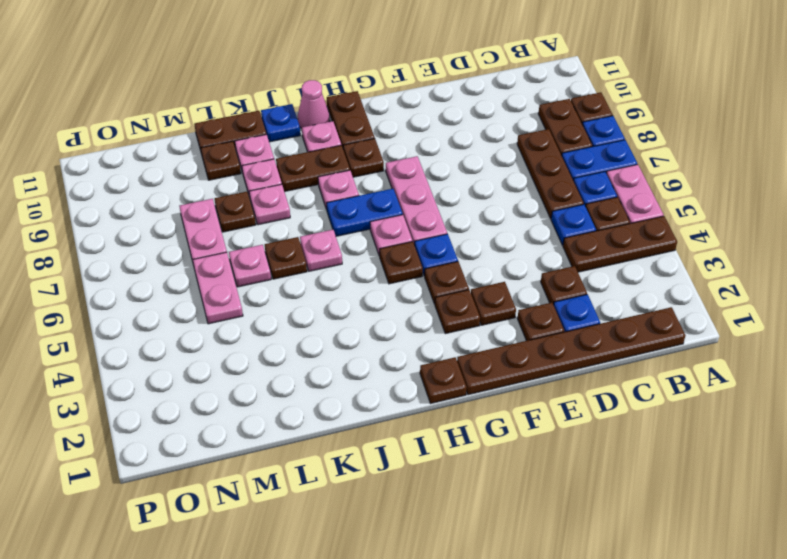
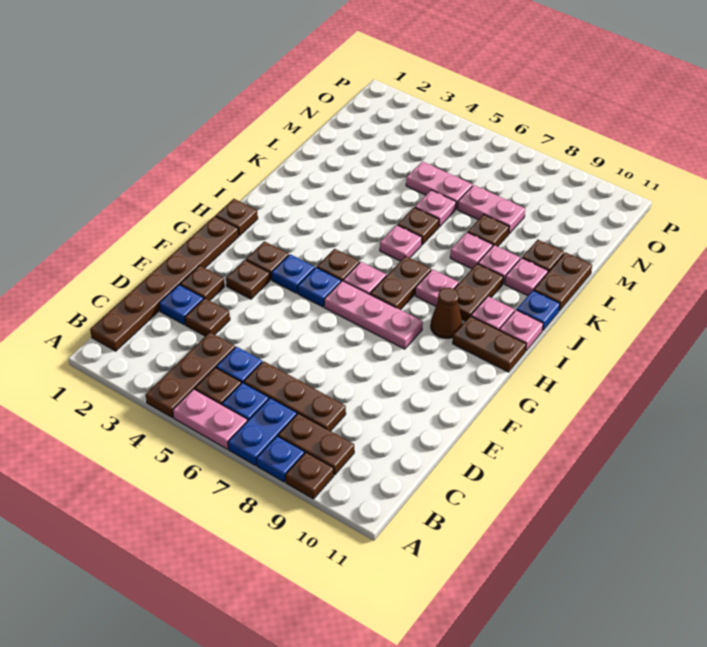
brown plate G4 level 1 -> blue plate G4 level 1
blue plate H7:I7 level 1 -> brown plate H7:I7 level 1
brown plate H9 level 1 -> brown cone H9 level 1
pink cone I11 level 1 -> pink plate I11 level 1

